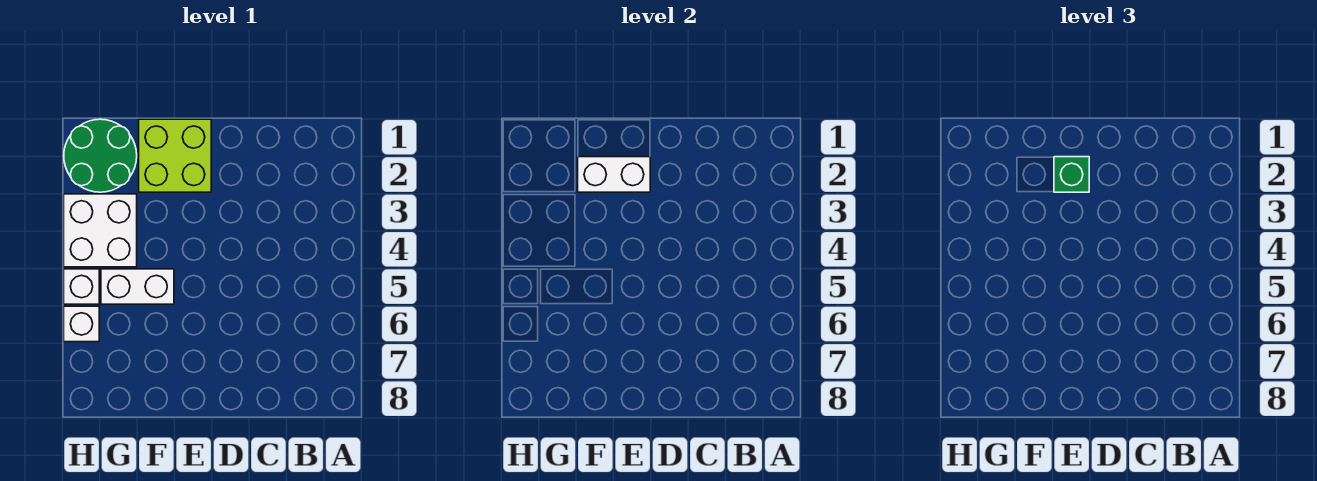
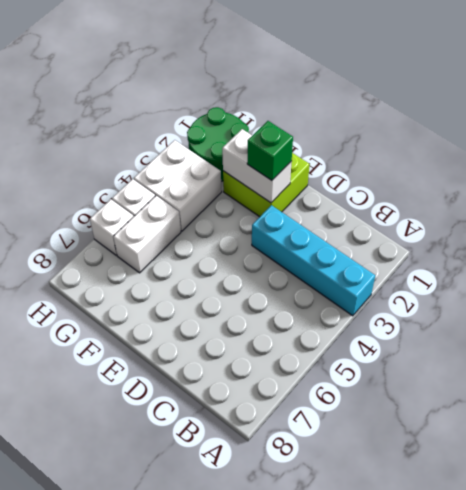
none -> cyan brick A3:D3 level 1
white brick F5:G5 level 1 -> white brick G5:G6 level 1

